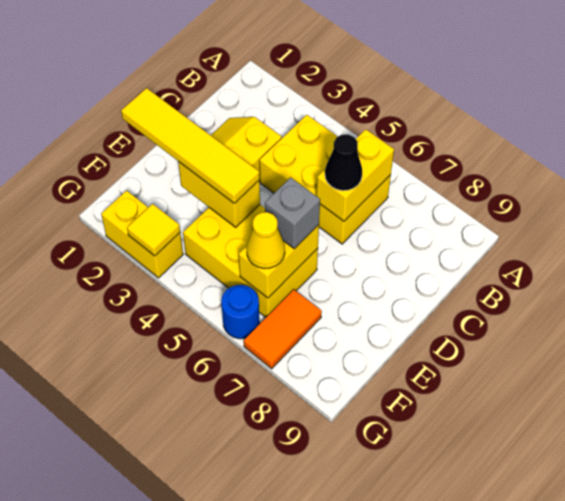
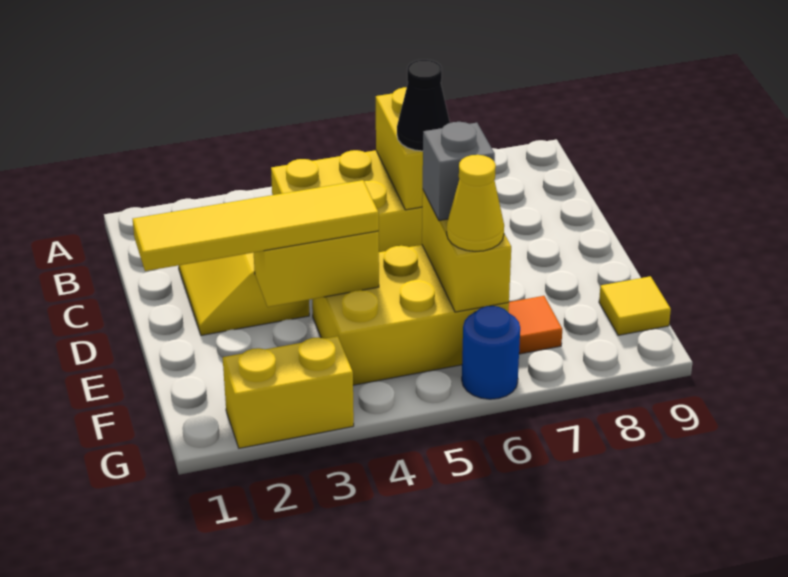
orange tile F7:G7 level 1 -> orange tile F7 level 1
yellow tile G3 level 2 -> yellow tile F9 level 1

